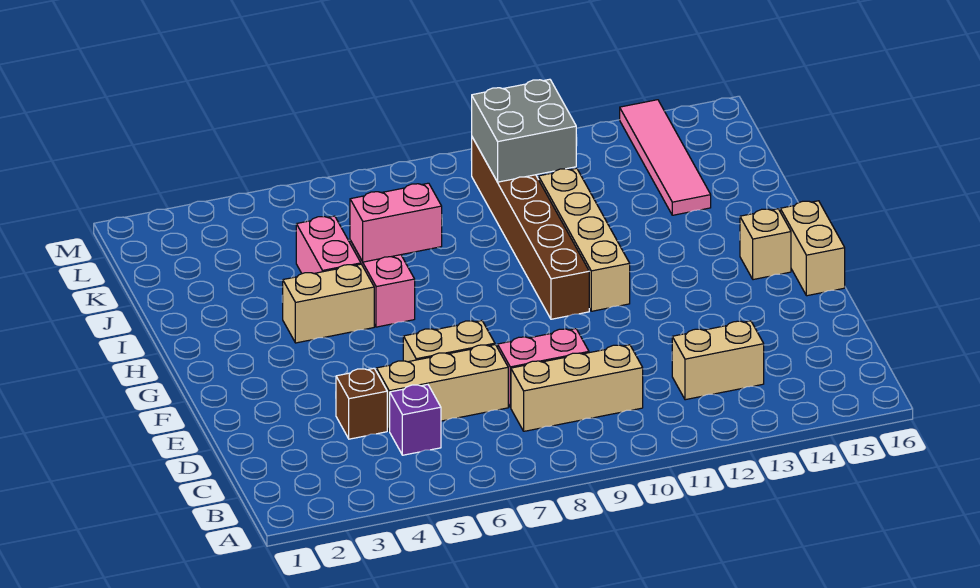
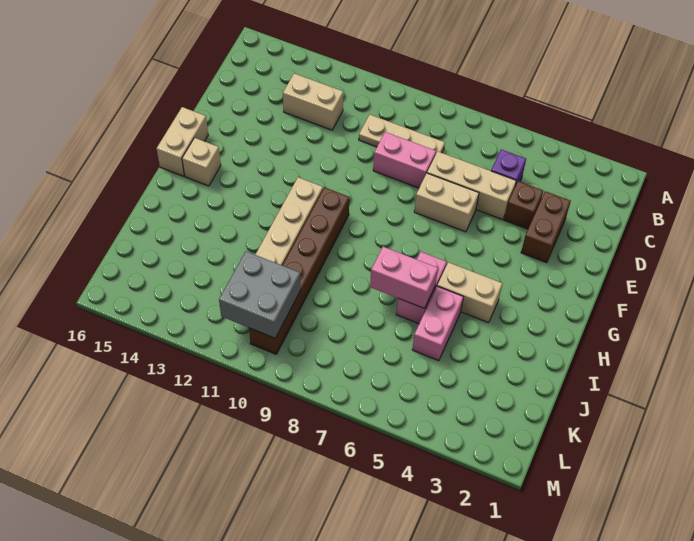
tan brick C8:C10 level 1 -> tan plate C8:C10 level 1
none -> brown brick D3:E3 level 1
pink tile J14:M14 level 1 -> none

